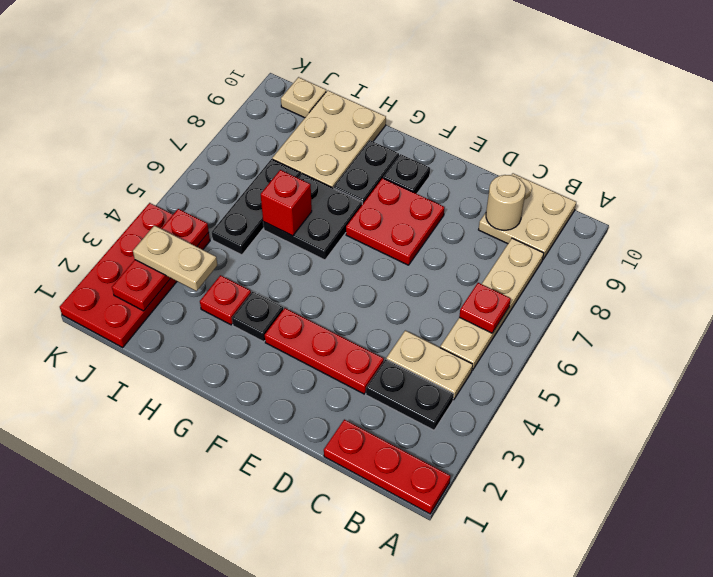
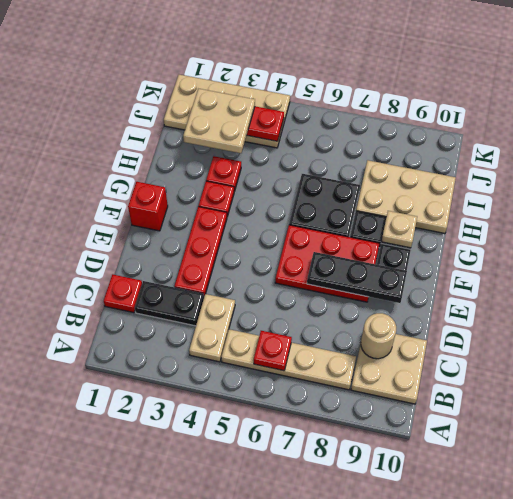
red plate A1:C1 level 1 -> red plate C1 level 1
black plate B3:C3 level 1 -> black plate C2:C3 level 1
red plate E7:F8 level 1 -> red plate E6:F8 level 1
black plate G3 level 1 -> red plate G3 level 1
red brick H6 level 2 -> red brick F1 level 1
tan plate I3:J3 level 3 -> tan plate I2:J3 level 3
black plate I5:I7 level 1 -> black plate E7:E9 level 2
red plate J1:K4 level 1 -> tan plate J1:K4 level 1
tan plate J10 level 1 -> tan plate G9 level 2

